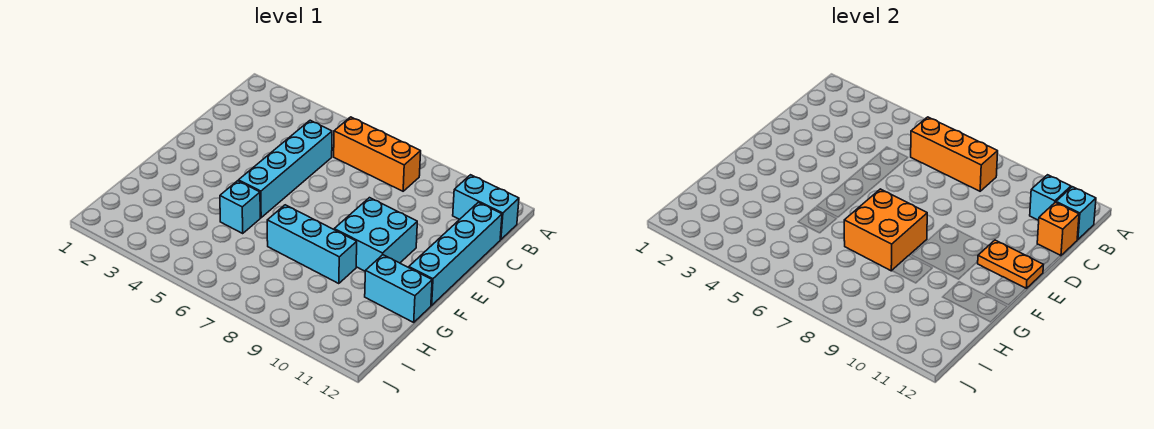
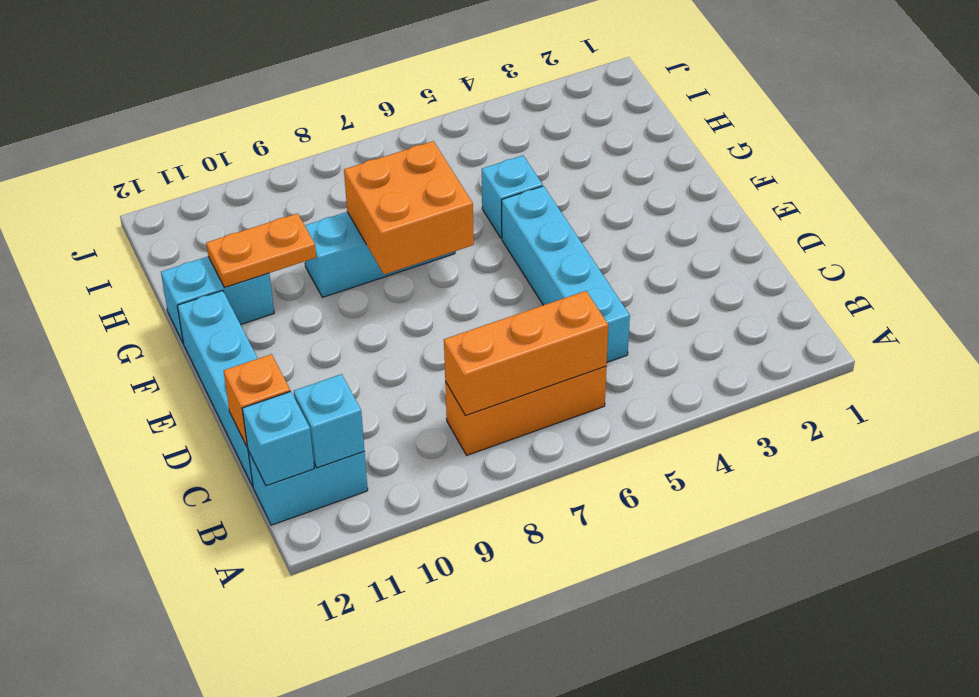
cyan brick E9:F10 level 1 -> none
orange plate E11:E12 level 2 -> orange plate G10:G11 level 2

